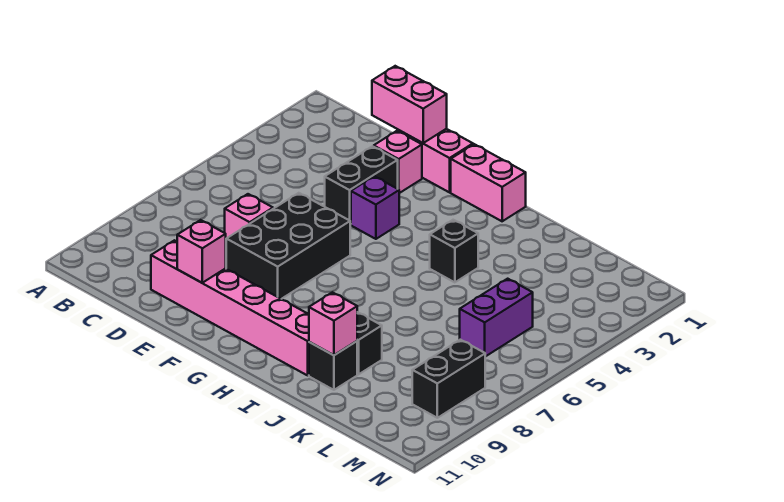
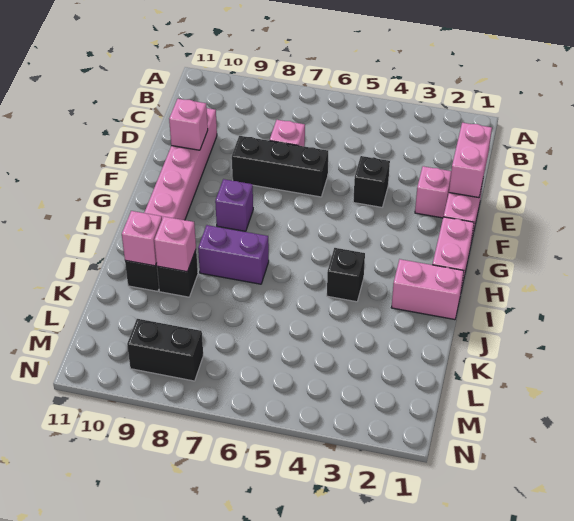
black brick E3:E4 level 1 -> black brick E4 level 1
black brick E6:F8 level 1 -> black brick E6:E8 level 1
purple brick F4 level 1 -> purple brick G8 level 1
none -> pink brick I1:I2 level 1
none -> pink brick J9 level 2
purple brick L5:L6 level 1 -> purple brick I7:I8 level 1

